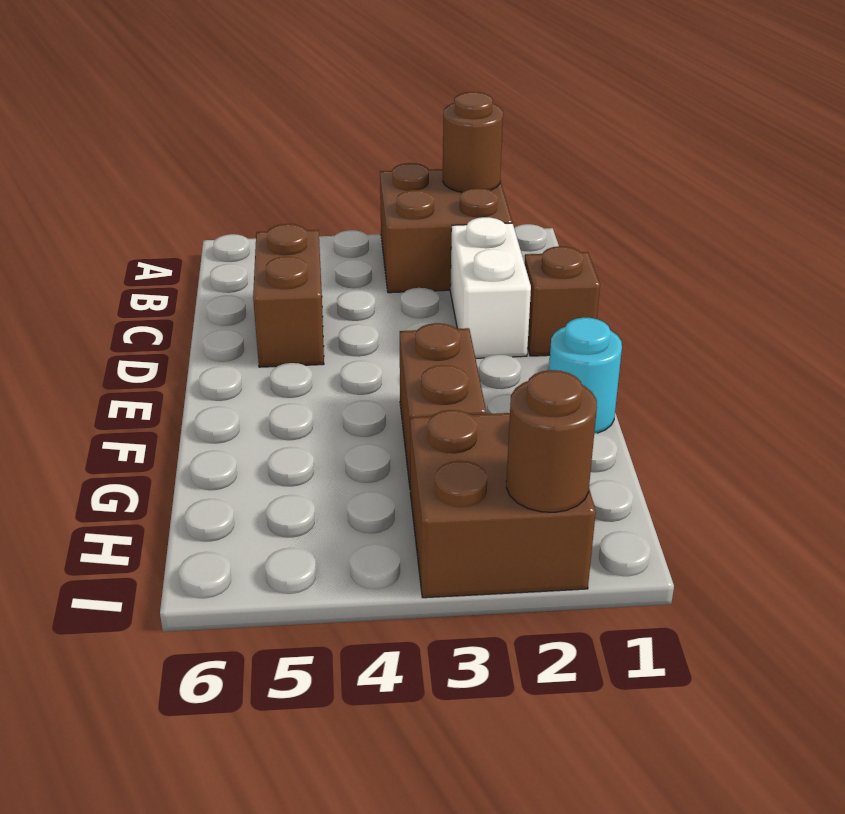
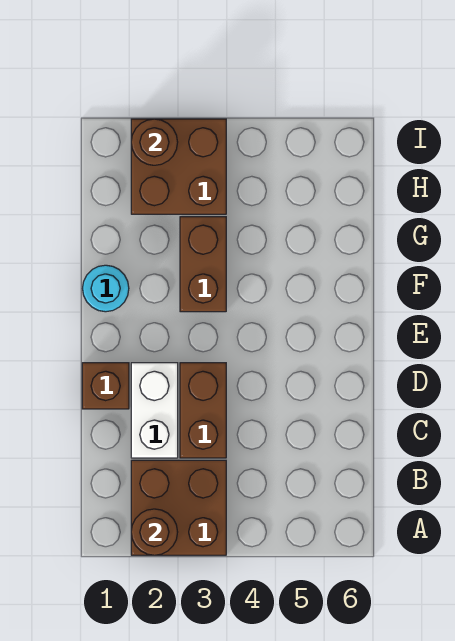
brown brick C5:D5 level 1 -> brown brick C3:D3 level 1

